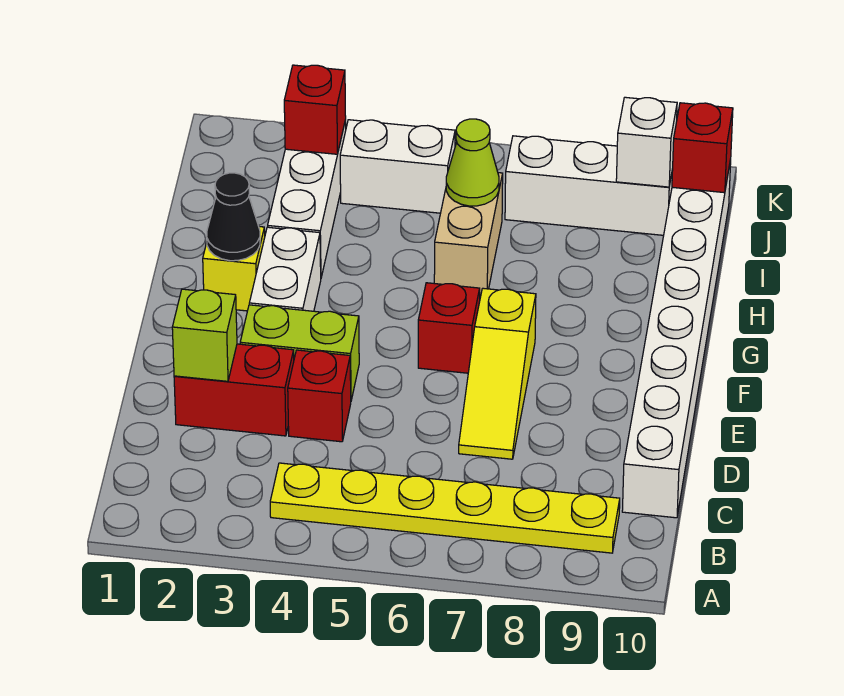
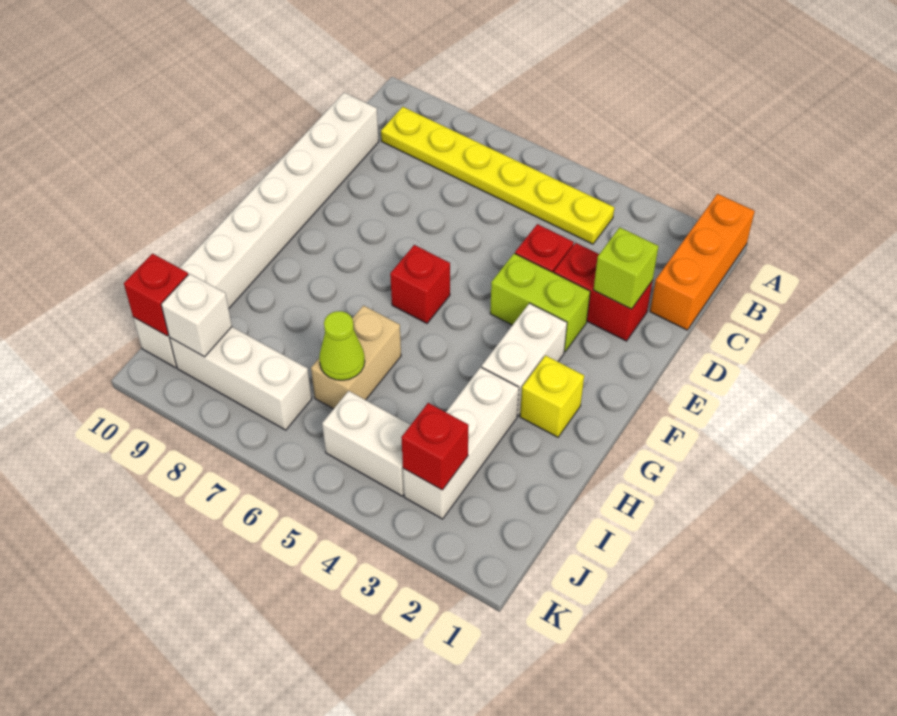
none -> orange brick A1:C1 level 1
yellow slope D7:F7 level 1 top F -> none
black cone G2 level 2 -> none

